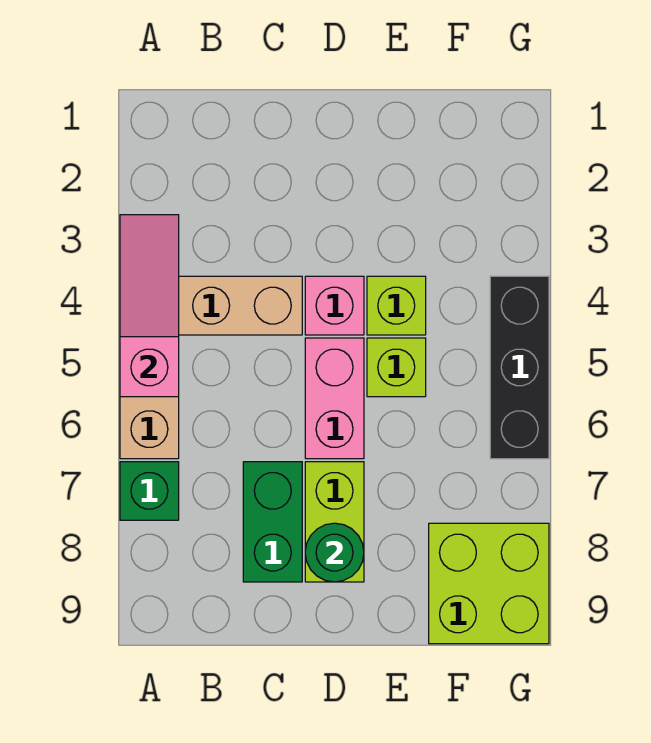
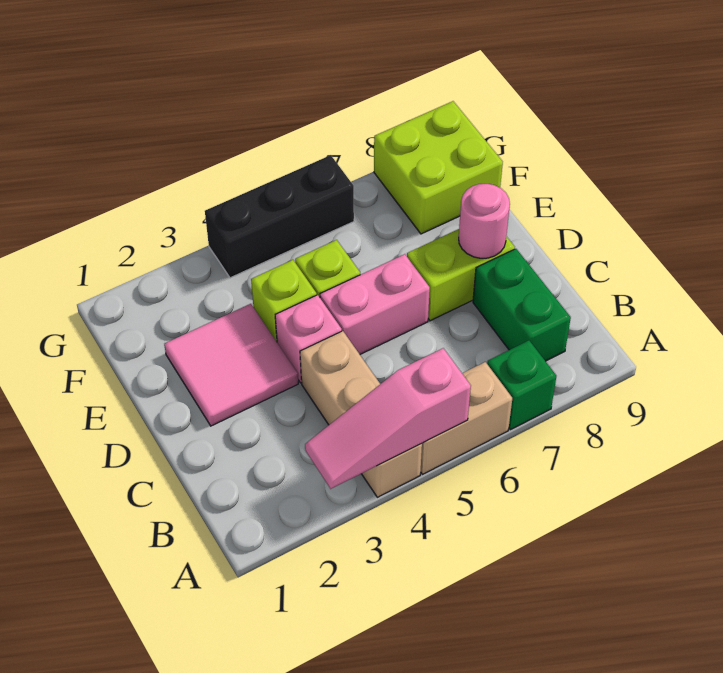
green brick C7:C8 level 1 -> green brick B8:C8 level 1
none -> pink tile D2:E3 level 1
green round brick D8 level 2 -> pink round brick D8 level 2

